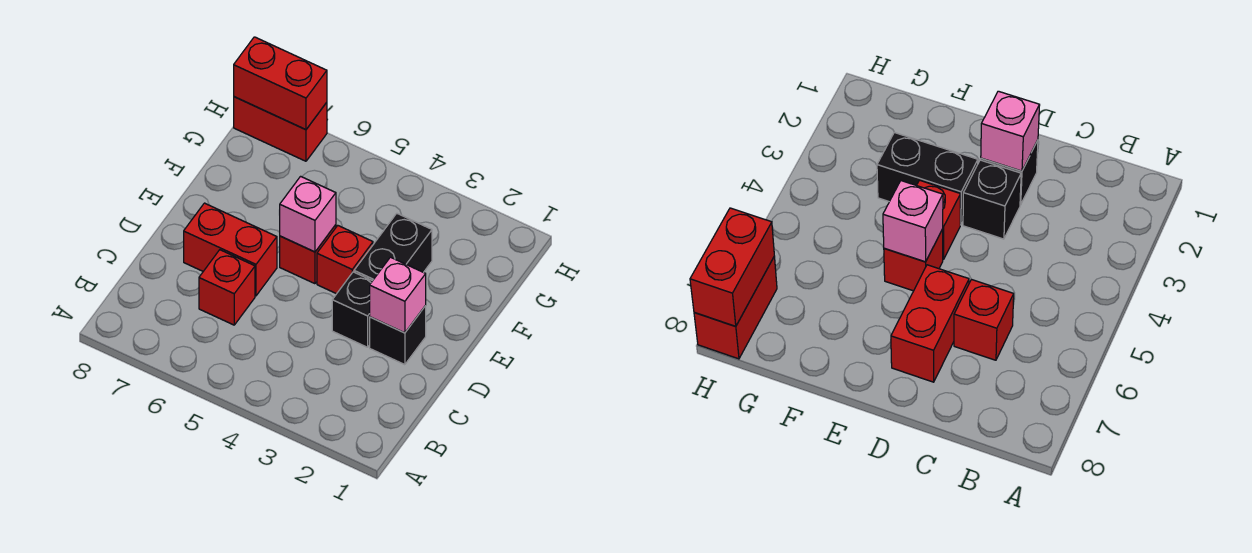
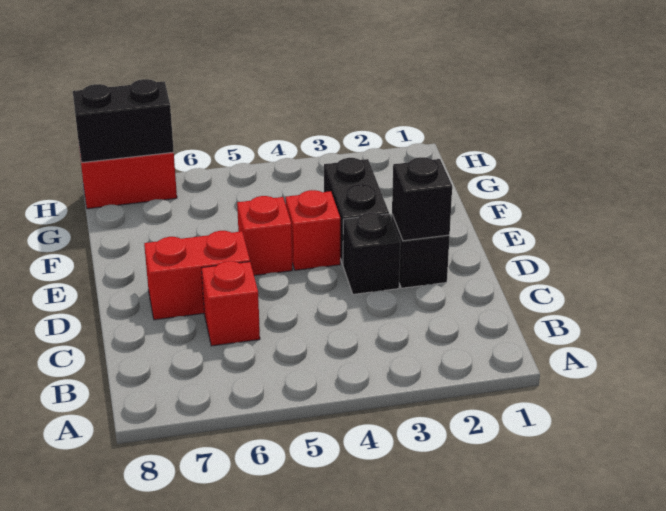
pink brick D2 level 2 -> black brick D2 level 2
pink brick E5 level 2 -> none
red brick H7:H8 level 2 -> black brick H7:H8 level 2

